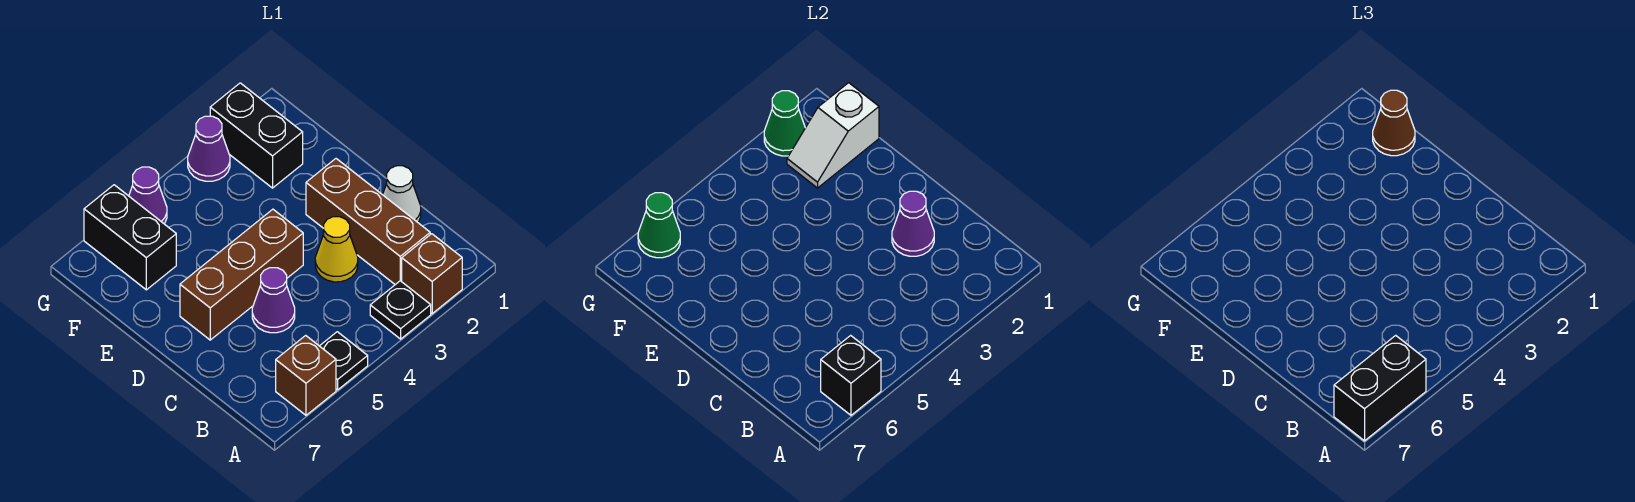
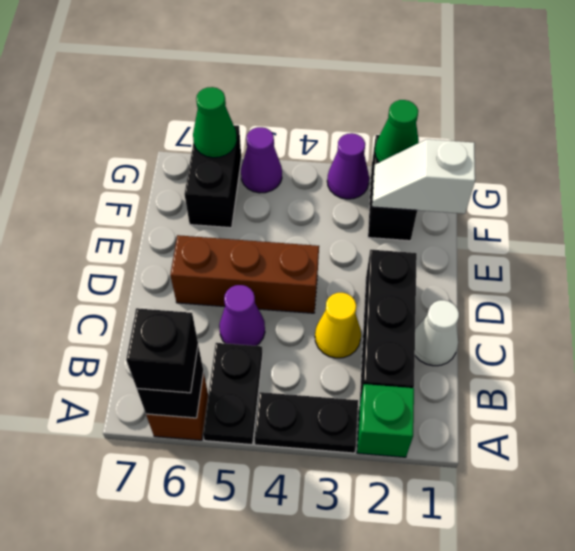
brown brick A2 level 1 -> green brick A2 level 1
black plate A3 level 1 -> black plate A3:A4 level 1
black plate A5 level 1 -> black plate A5:B5 level 1
black brick A6:A7 level 3 -> black brick A6 level 3
brown brick B2:D2 level 1 -> black brick B2:D2 level 1
purple cone C2 level 2 -> none
brown cone F1 level 3 -> none

